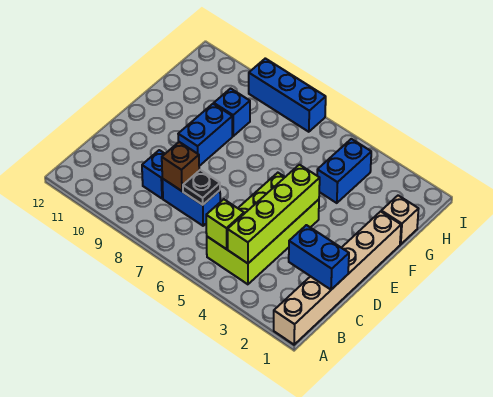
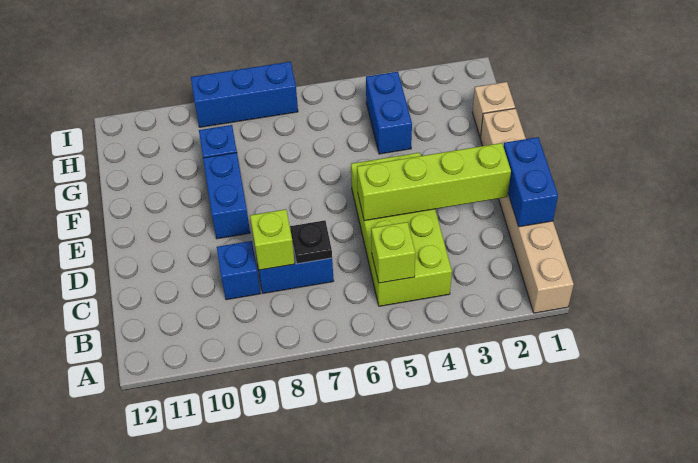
lime brick B4:E4 level 2 -> lime brick D2:D5 level 2
blue brick C1:C2 level 2 -> blue brick C1:D1 level 2
brown brick C8 level 2 -> lime brick C8 level 2

